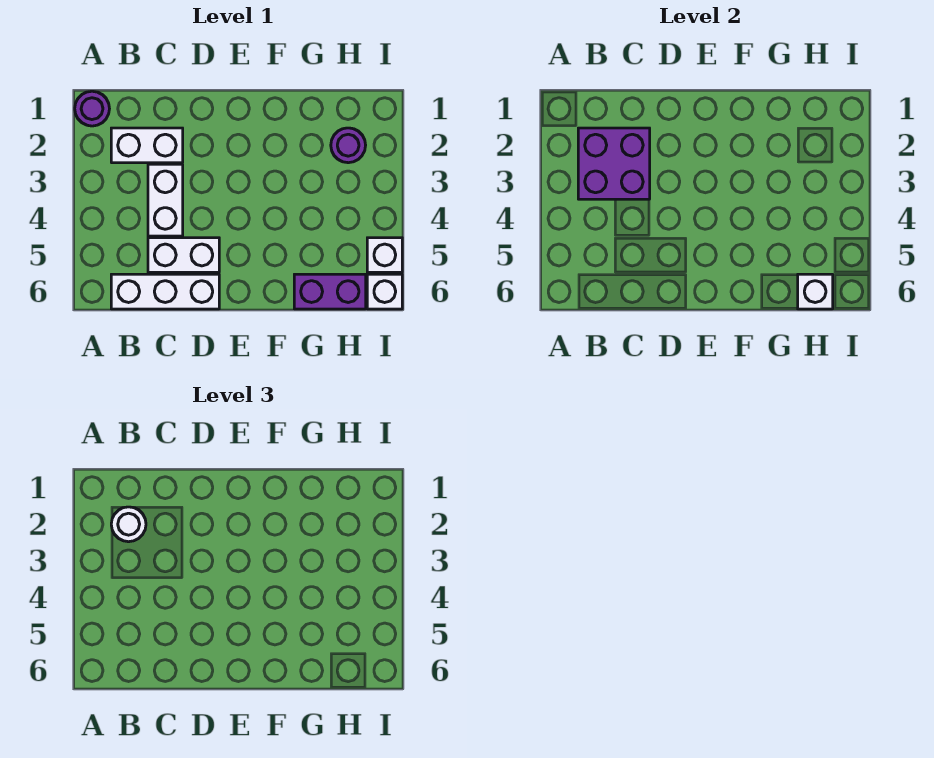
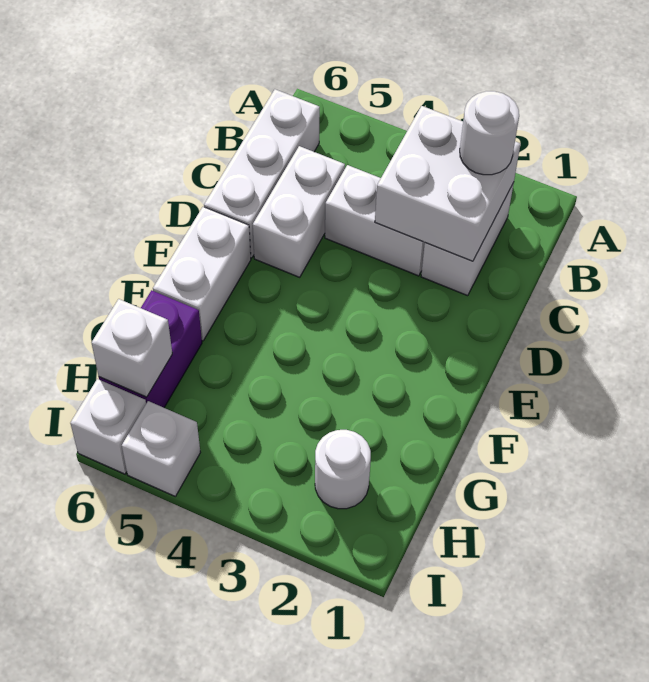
purple round brick A1 level 1 -> none
purple brick B2:C3 level 2 -> white brick B2:C3 level 2
none -> white brick E6:F6 level 1
purple round brick H2 level 1 -> white round brick H2 level 1

